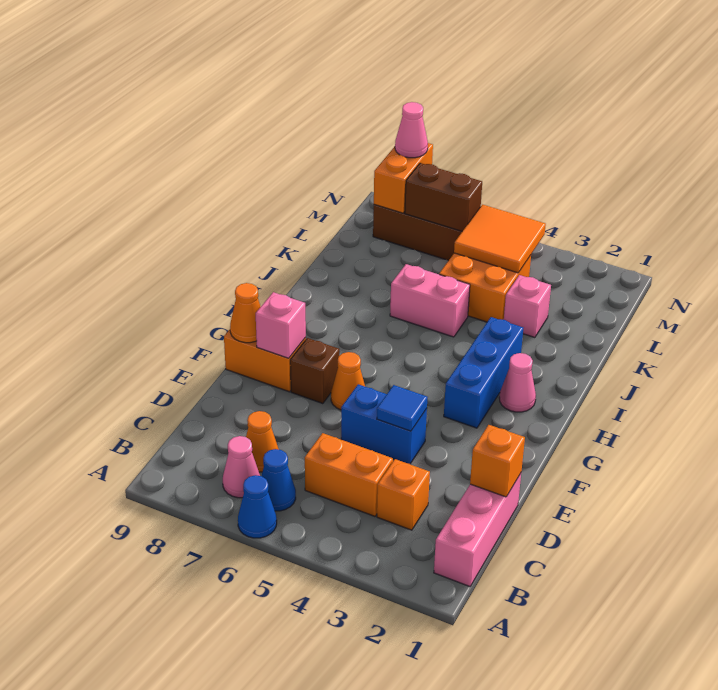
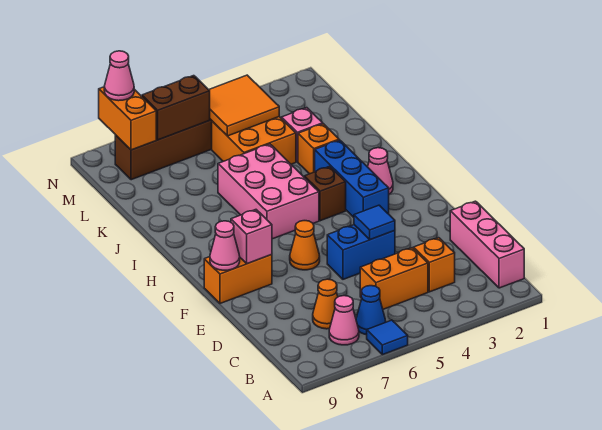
blue cone A6 level 1 -> blue tile A6 level 1
orange brick D1 level 2 -> orange brick J3 level 1
brown brick F7 level 1 -> brown brick H4 level 1
orange cone F9 level 2 -> pink cone F9 level 2
pink brick J5:J6 level 1 -> pink brick H5:J6 level 1

